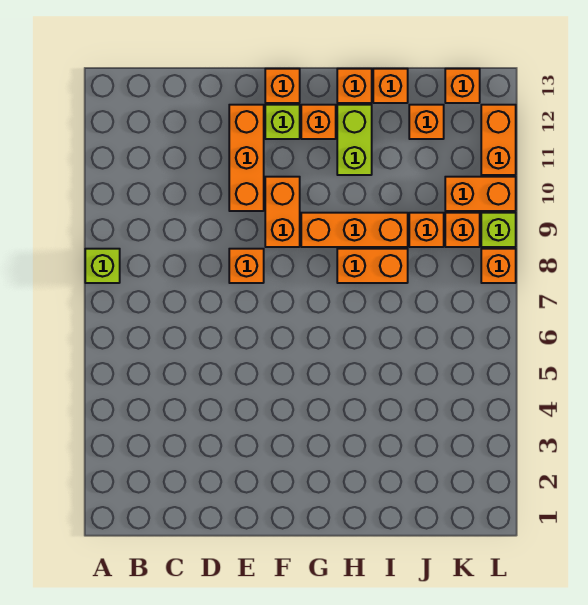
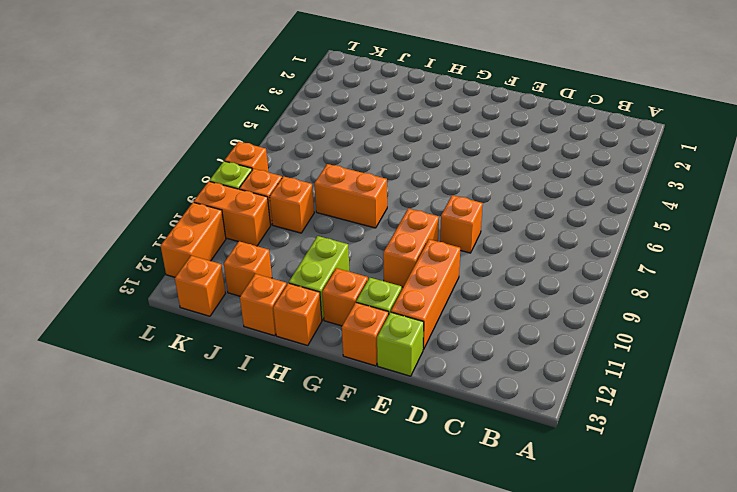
lime brick A8 level 1 -> lime brick E13 level 1
orange brick G9:I9 level 1 -> none

